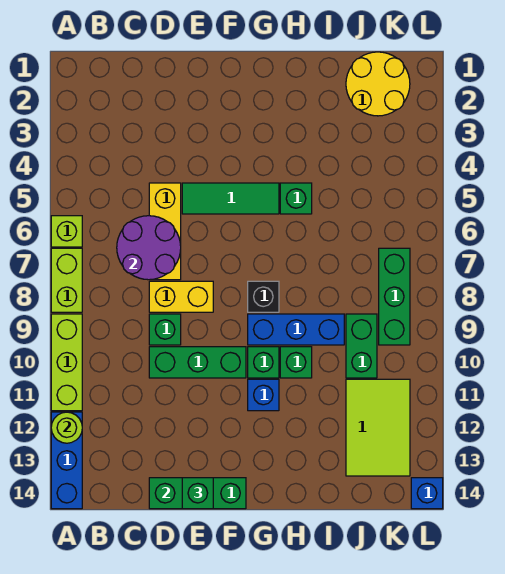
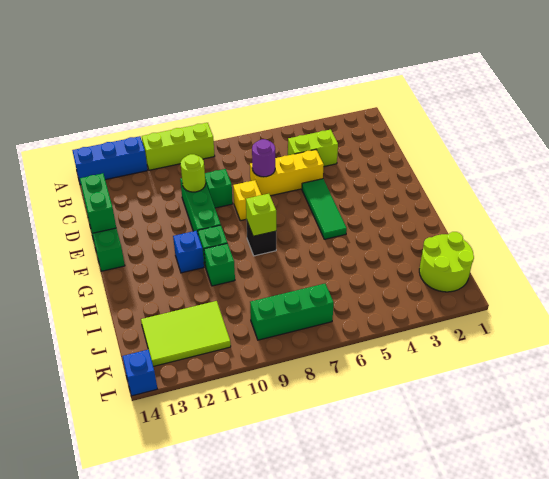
lime brick A6 level 1 -> lime brick G8 level 2
lime brick A7:A8 level 1 -> lime brick C4:C5 level 1
lime round brick A12 level 2 -> lime round brick D10 level 2
purple round brick C6:D7 level 2 -> purple round brick D7 level 2
yellow brick D8:E8 level 1 -> yellow brick E8 level 1
green brick E14 level 3 -> none
blue brick G9:I9 level 1 -> none
green brick H5 level 1 -> none
yellow round brick J1:K2 level 1 -> lime round brick J1:K2 level 1
green brick J9:J10 level 1 -> none

